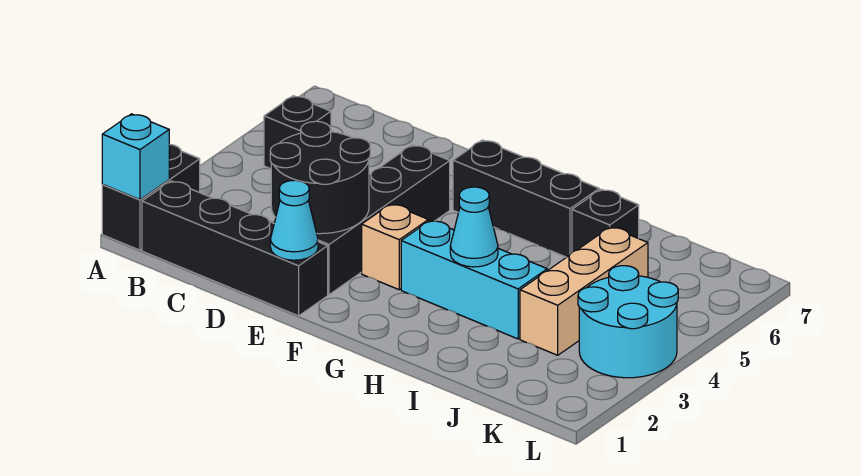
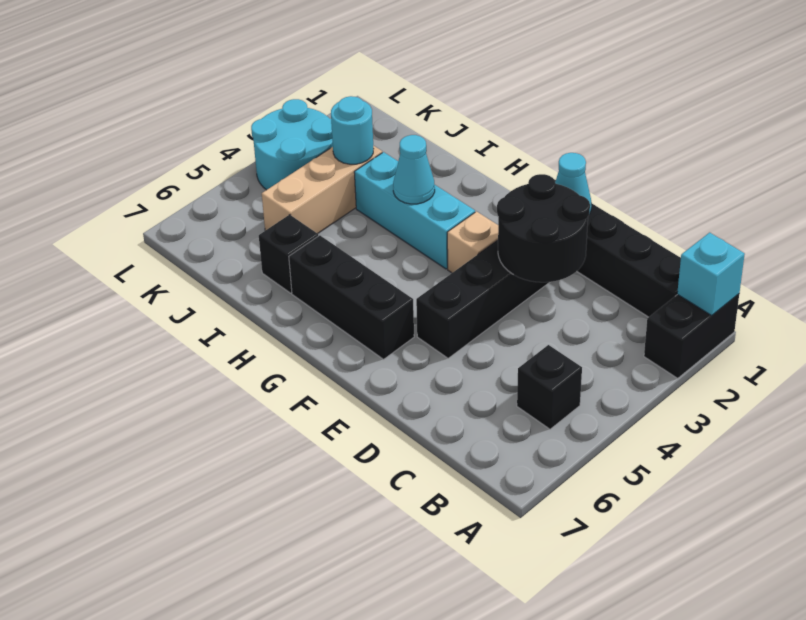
none -> cyan round brick J3 level 2

